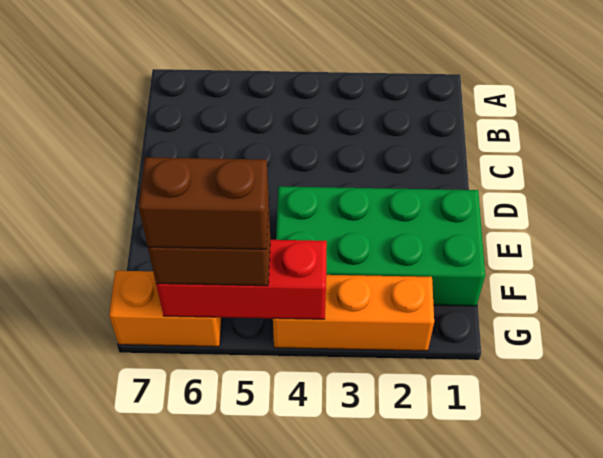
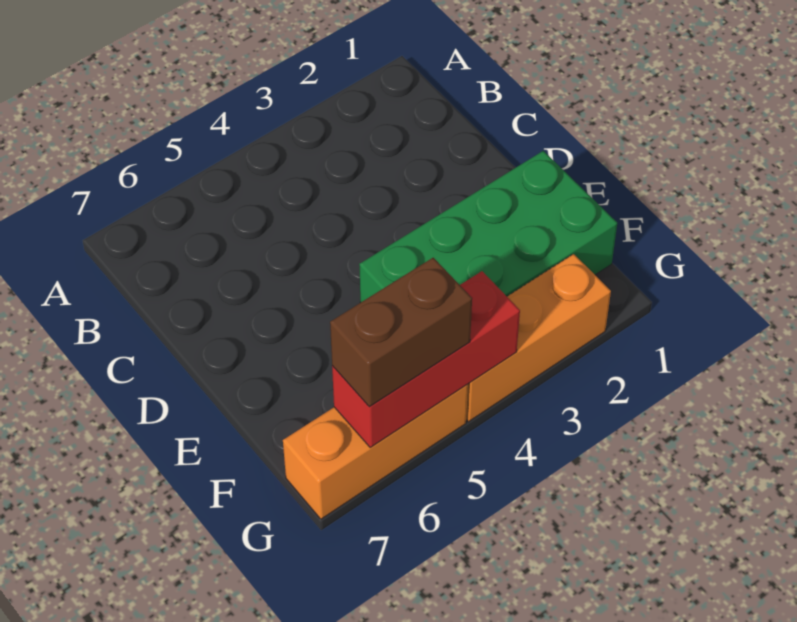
brown brick G5:G6 level 4 -> none
orange brick G6:G7 level 1 -> orange brick G5:G7 level 1

